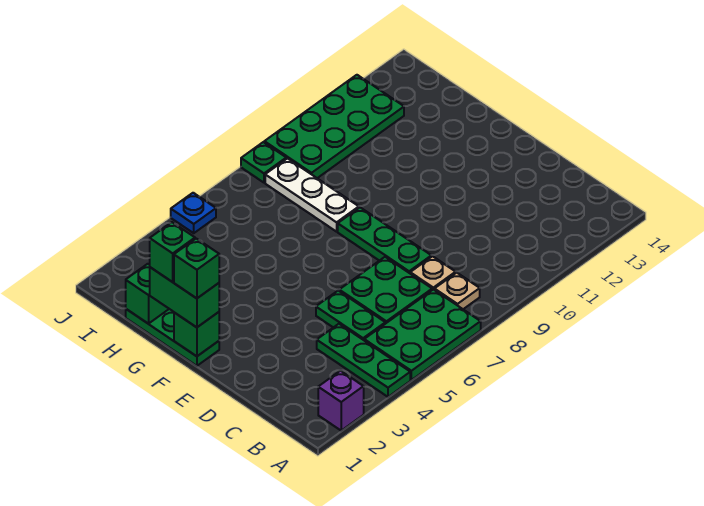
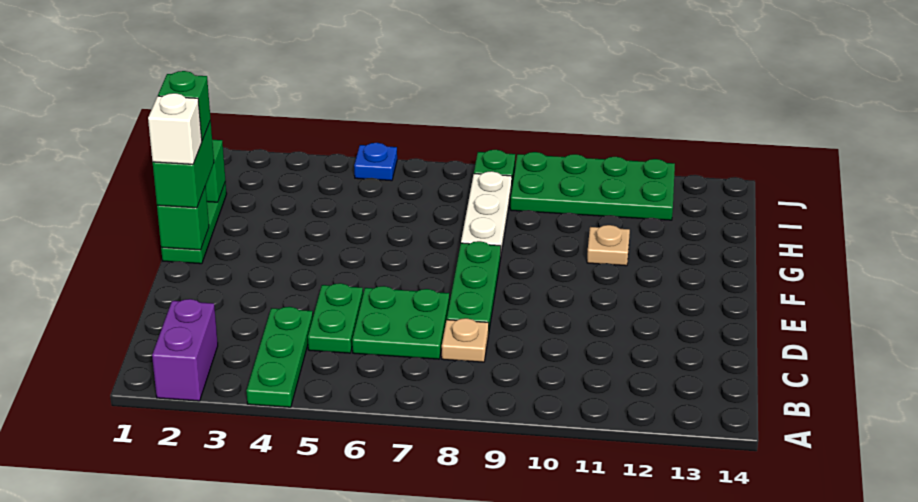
purple brick A2 level 1 -> purple brick A2:B2 level 1
green plate A5:B7 level 1 -> none
tan plate B8 level 1 -> tan plate G11 level 1
green brick F1 level 4 -> white brick F1 level 4

